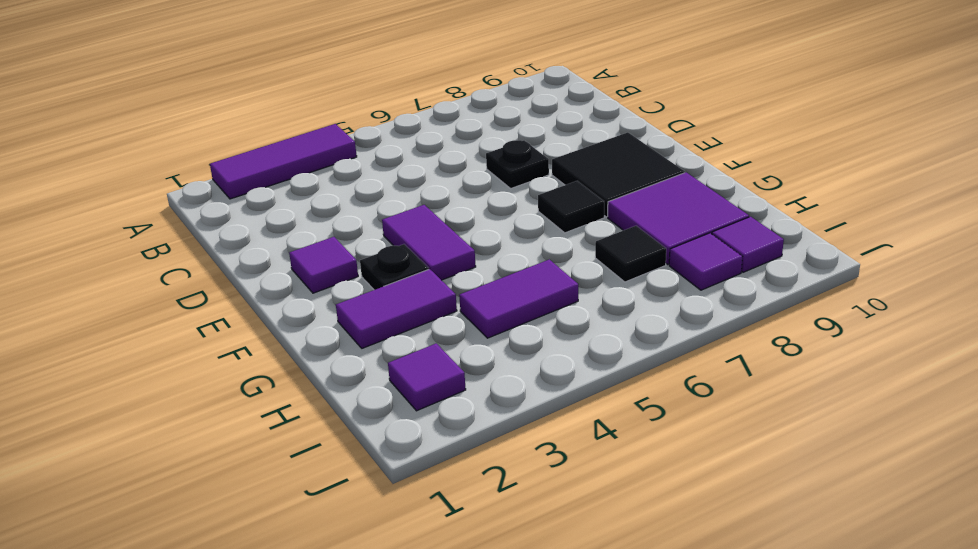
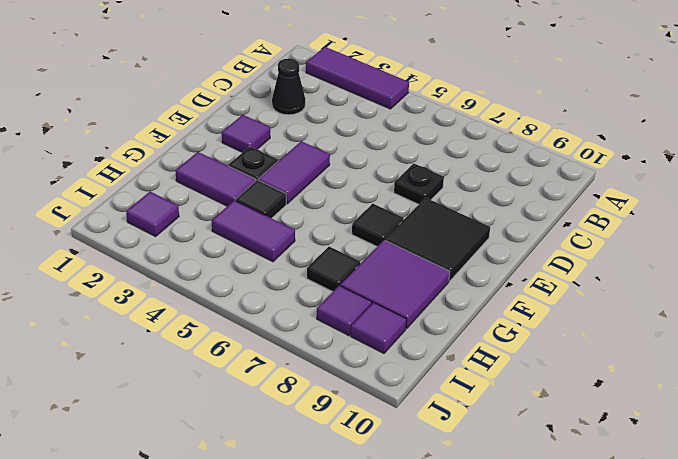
none -> black cone C2 level 1
none -> black tile G4 level 1

